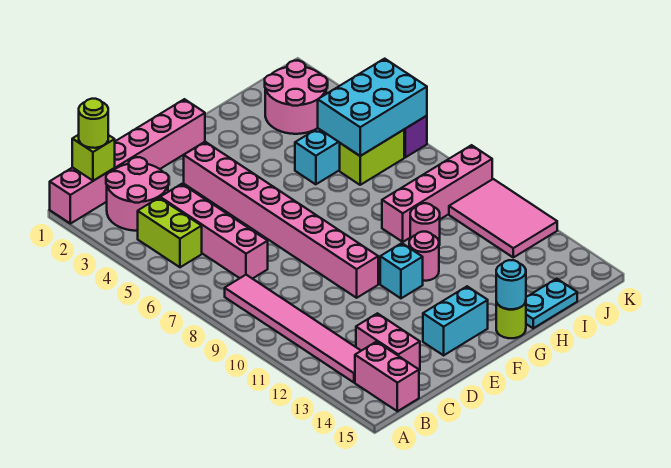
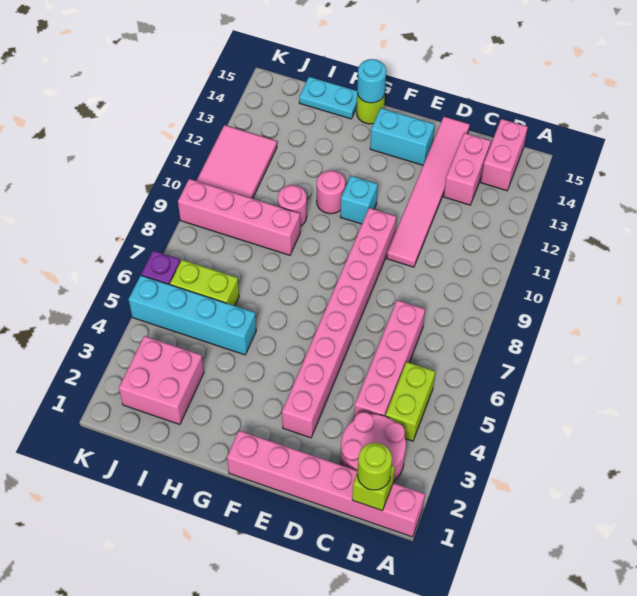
pink tile B8:B13 level 1 -> pink tile D10:D15 level 1
pink round brick I2:J3 level 1 -> pink brick I2:J3 level 1
cyan brick I5:K6 level 2 -> none

